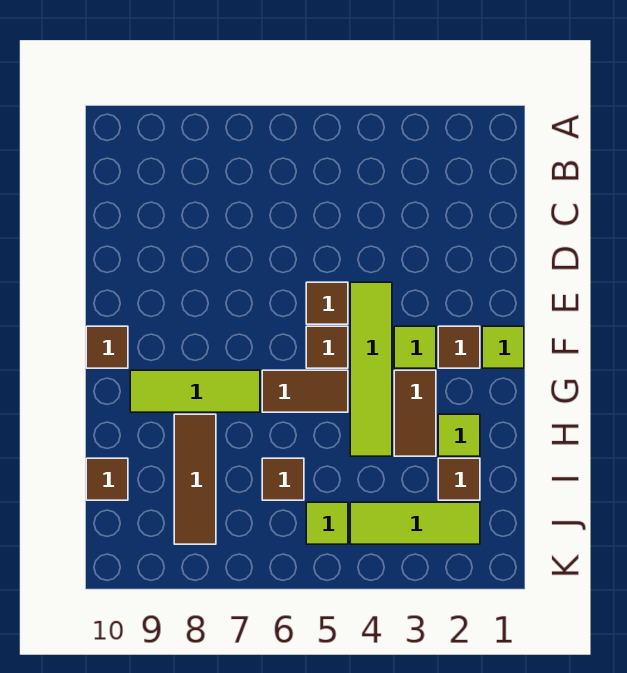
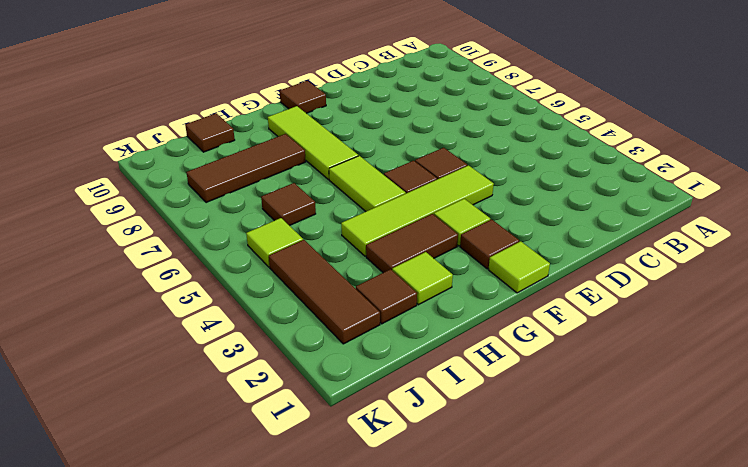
brown tile G5:G6 level 1 -> lime tile G5:G6 level 1
lime tile J2:J4 level 1 -> brown tile J2:J4 level 1

